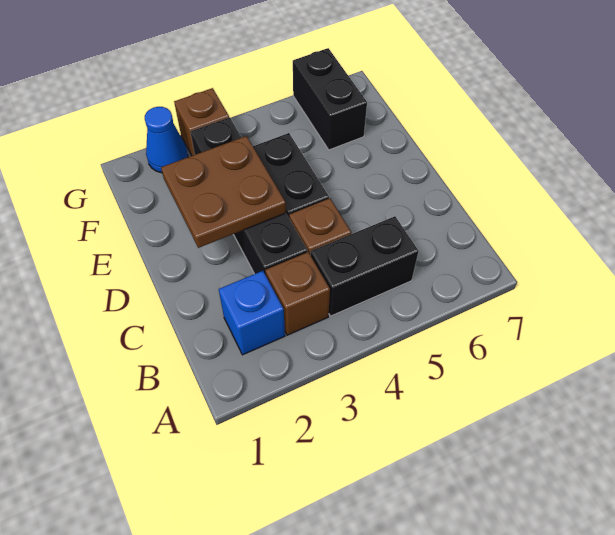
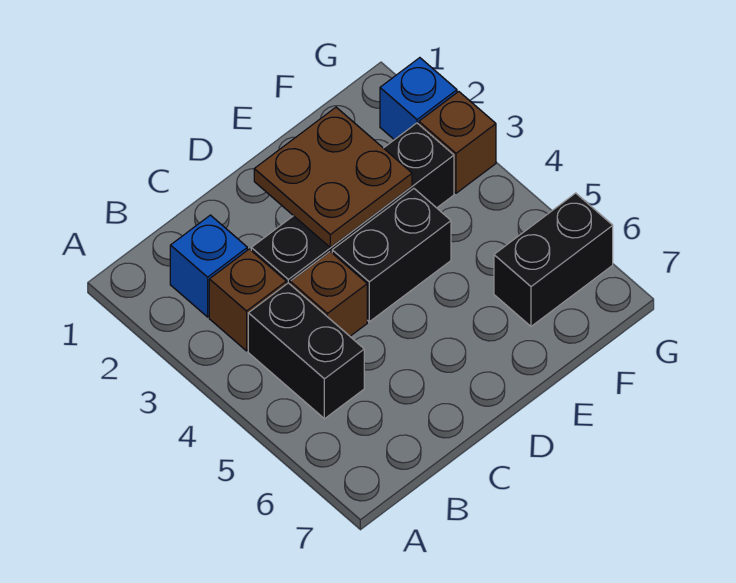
blue cone G2 level 1 -> blue brick G2 level 1

